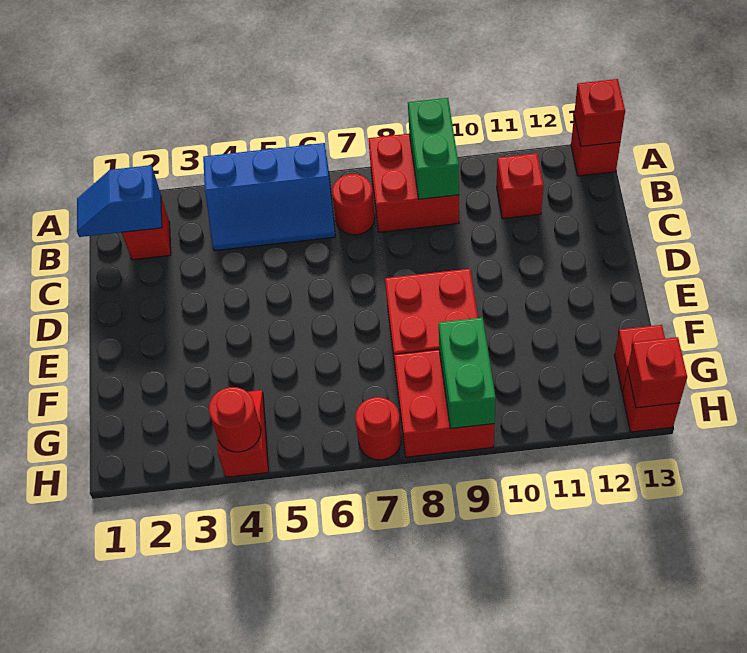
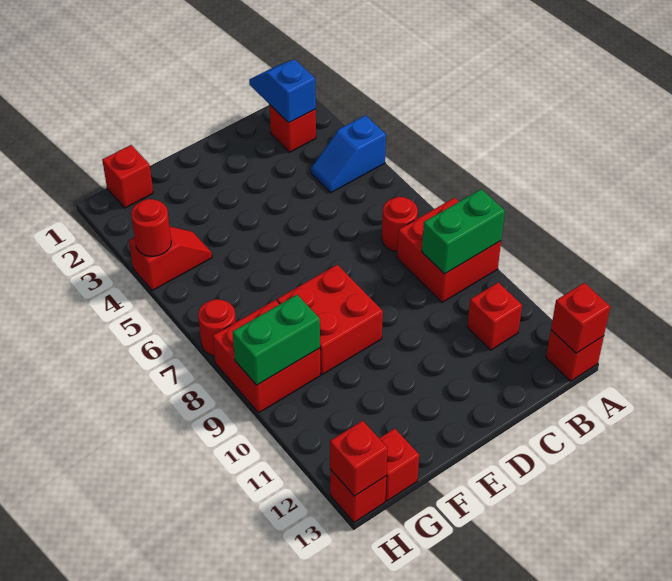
blue slope A4:B6 level 1 top A -> blue slope A4:B4 level 1 top A
none -> red brick G1 level 1

